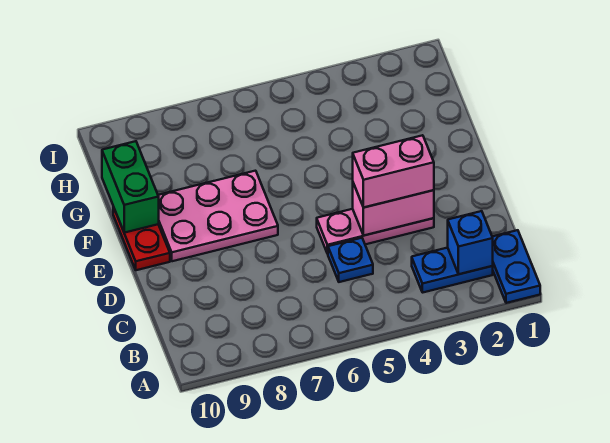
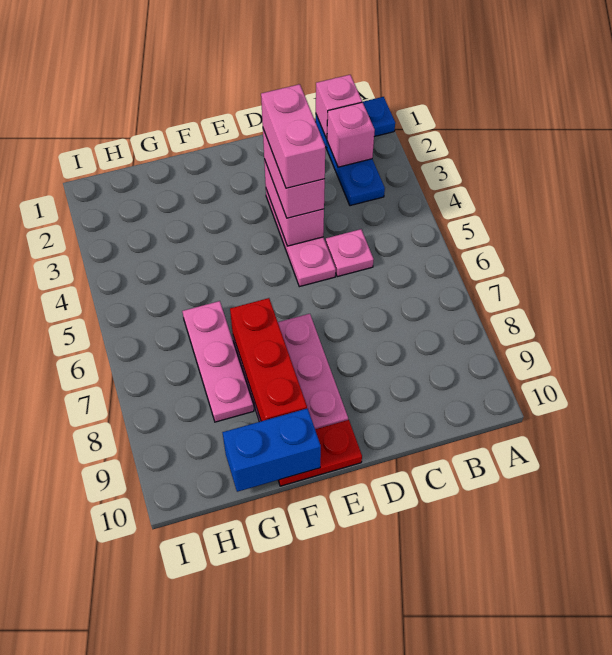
none -> pink brick B1 level 2
blue brick B2 level 2 -> pink brick B2 level 2
blue plate C5 level 1 -> pink plate C5 level 1
none -> pink brick D3:D4 level 4
none -> red brick F7:F9 level 2
green brick F10:G10 level 2 -> blue brick F10:G10 level 2
none -> pink plate G6:G8 level 1

